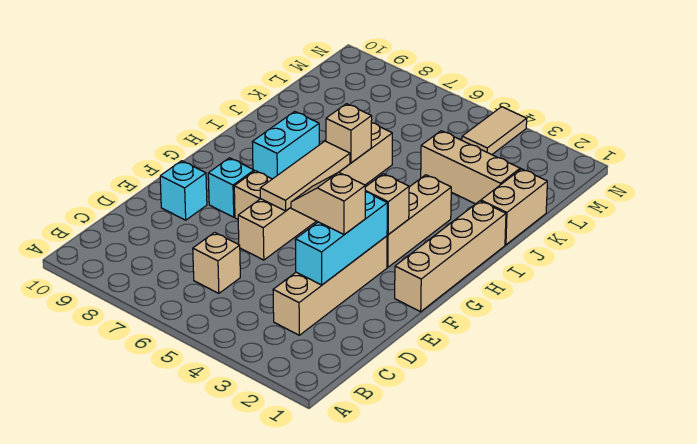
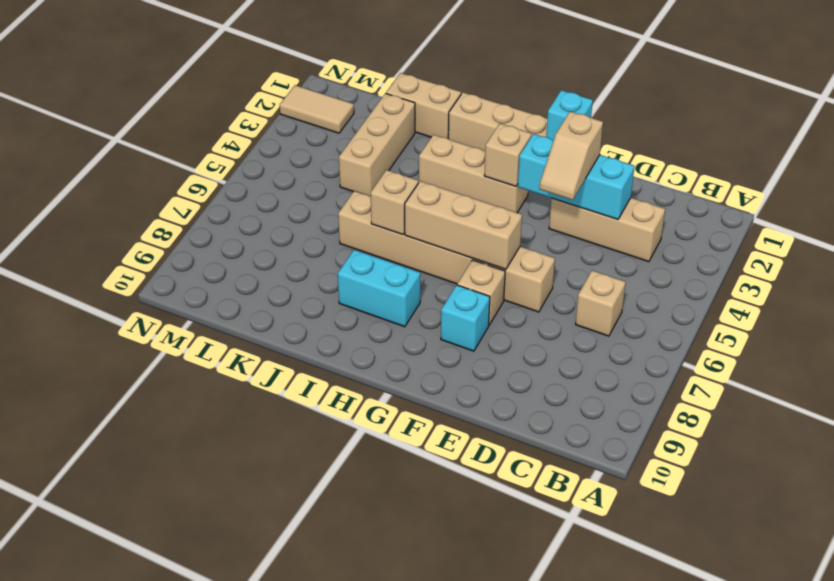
tan brick C3:F3 level 1 -> tan brick C3:E3 level 1
cyan brick E9 level 1 -> cyan brick F1 level 2
tan tile F6:H6 level 2 -> tan brick F6:H6 level 2
tan tile M4:N4 level 1 -> tan tile M2:N2 level 1

